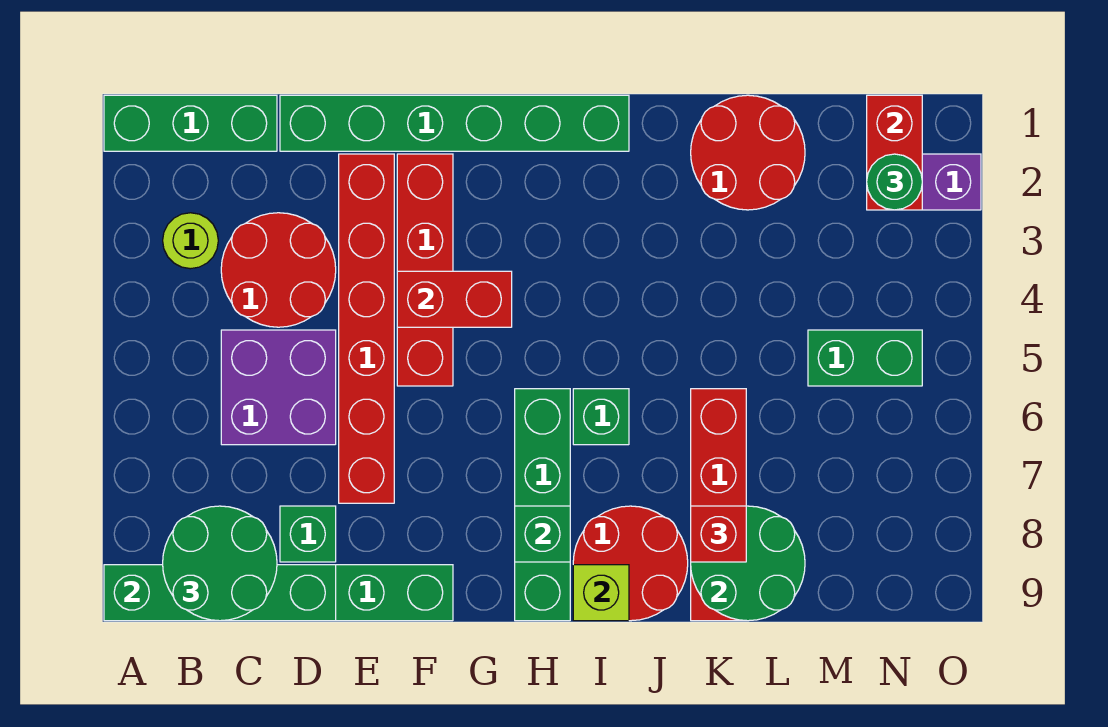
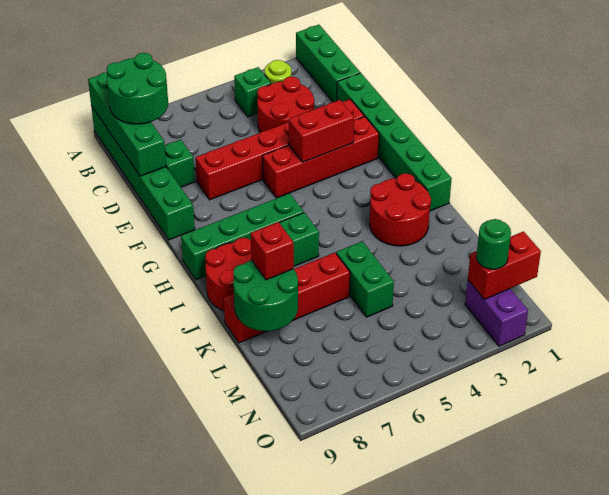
purple brick C5:D6 level 1 -> none
red brick F4:G4 level 2 -> red brick F3:F4 level 2
green brick H8 level 2 -> green brick B4 level 1
lime brick I9 level 2 -> none
red round brick K1:L2 level 1 -> red round brick I2:J3 level 1
green brick M5:N5 level 1 -> green brick K5:L5 level 1

